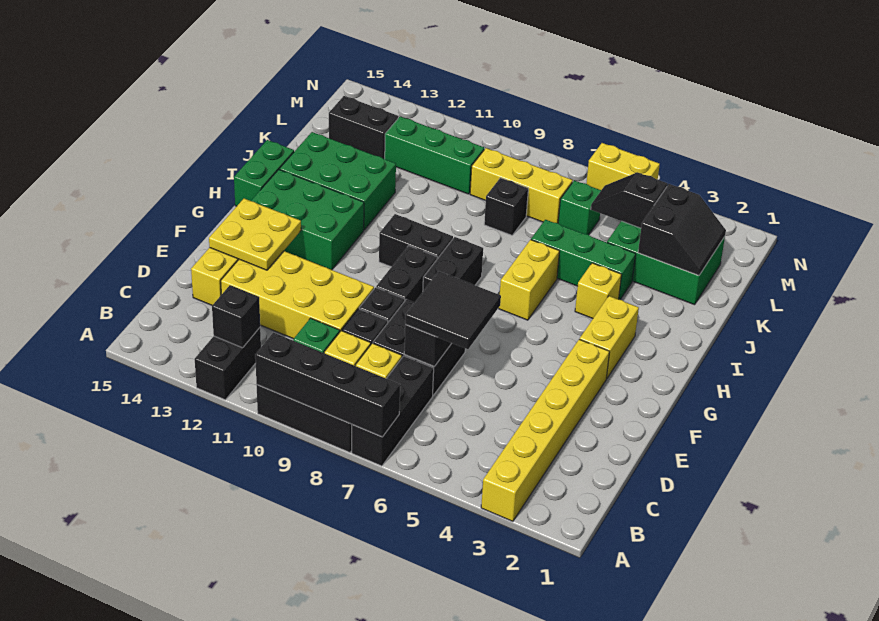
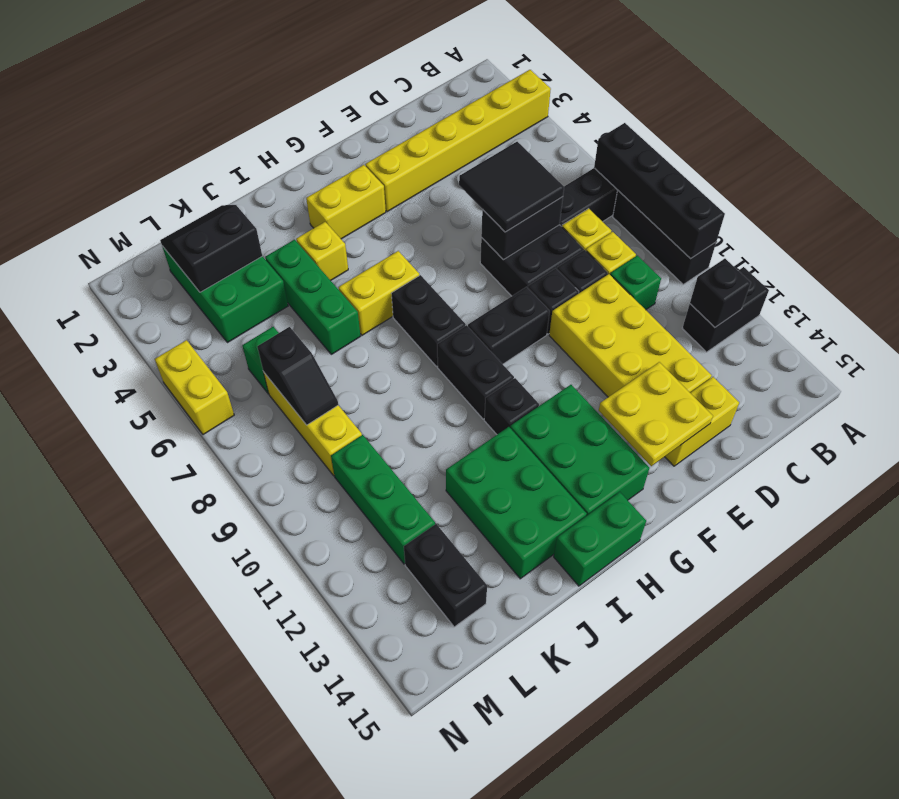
black brick G8:H8 level 1 -> black brick H7:H8 level 1
black brick K8 level 1 -> black brick H11 level 1
black slope L4:L5 level 2 top 4 -> black slope L7:L8 level 2 top 7

